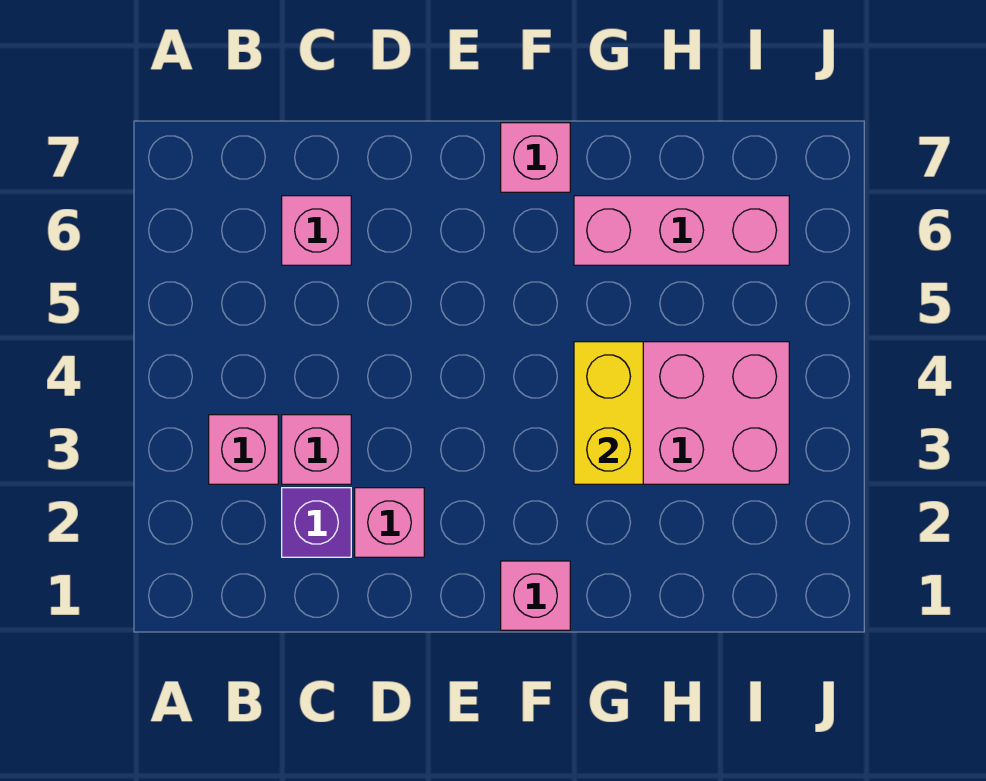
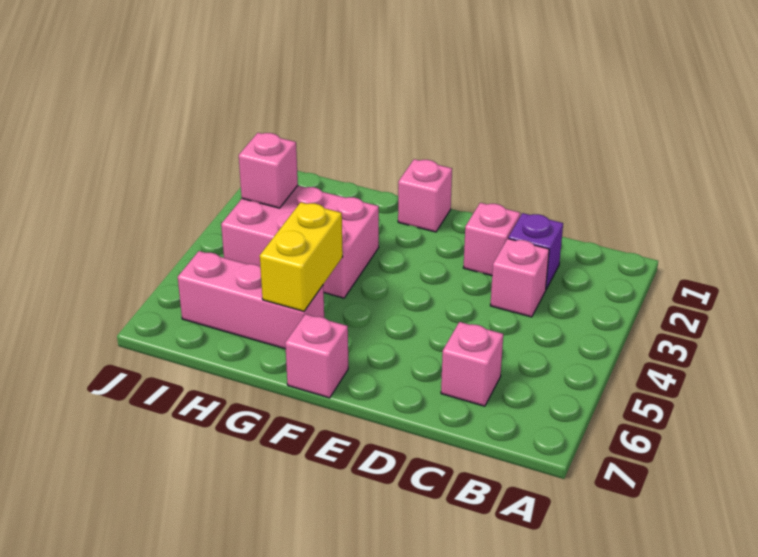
pink brick B3 level 1 -> pink brick I3 level 2
yellow brick G3:G4 level 2 -> yellow brick G5:G6 level 2

